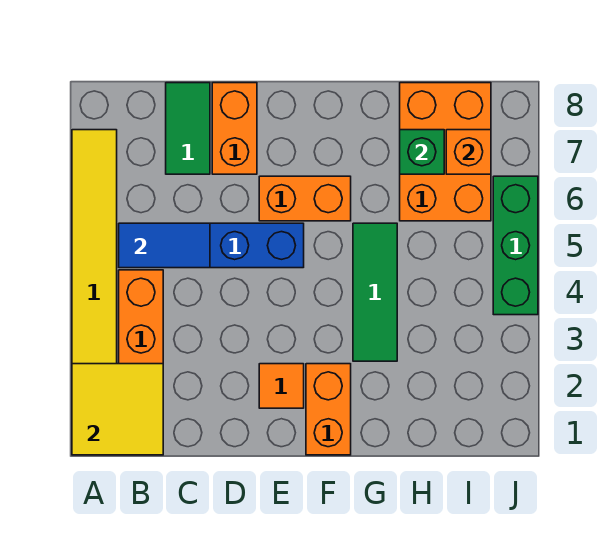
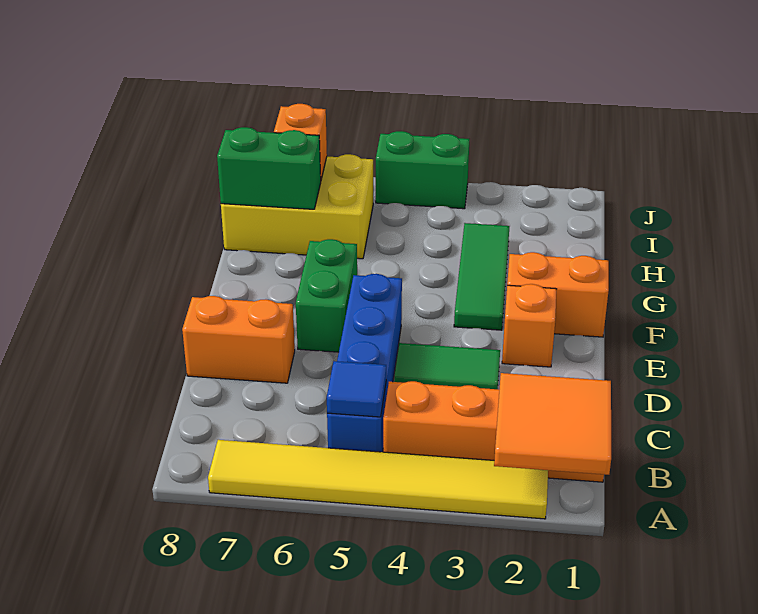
yellow tile A1:B2 level 2 -> orange tile A1:B2 level 2
blue tile B5:C5 level 2 -> blue tile B5 level 2
green tile C7:C8 level 1 -> green tile D3:D4 level 1
orange tile E2 level 1 -> orange brick E2 level 1
orange brick E6:F6 level 1 -> green brick E6:F6 level 1
green tile G3:G5 level 1 -> green tile F3:H3 level 1
orange brick H6:I8 level 1 -> yellow brick H6:I8 level 1
green brick H7 level 2 -> green brick H7:H8 level 2
green brick J4:J6 level 1 -> green brick J4:J5 level 1

